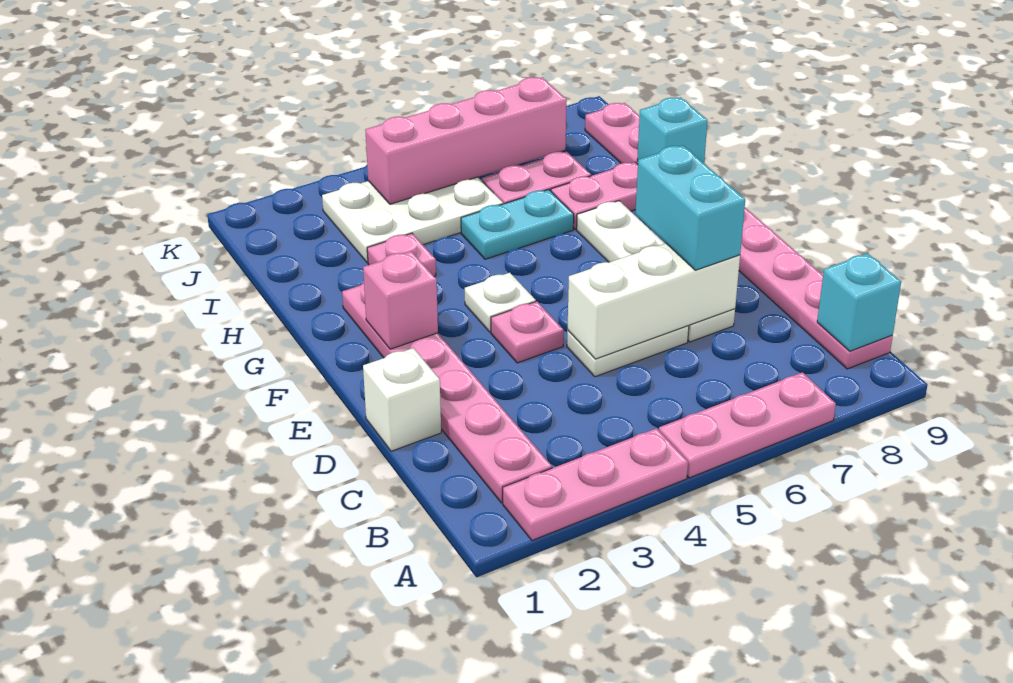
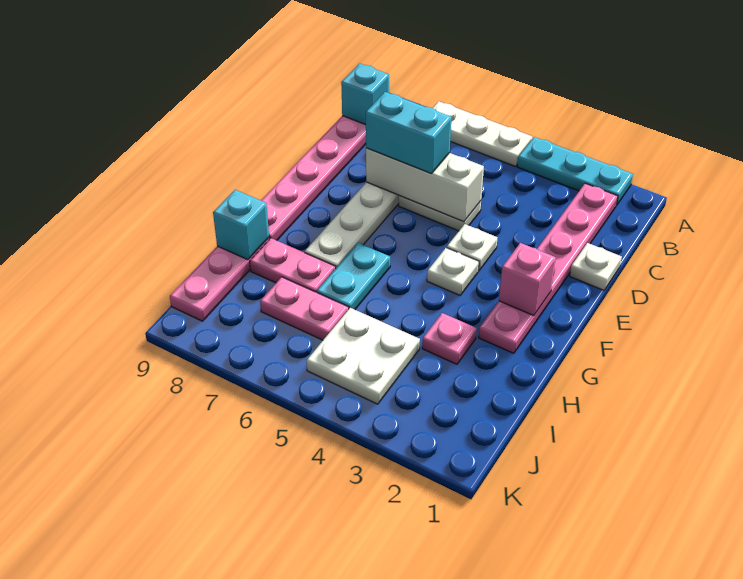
pink plate A2:A4 level 1 -> cyan plate A2:A4 level 1
pink plate A5:A7 level 1 -> white plate A5:A7 level 1
white brick D1 level 1 -> white plate D1 level 1
cyan brick D7:E7 level 3 -> cyan brick D6:D7 level 3
pink plate E4 level 1 -> white plate E4 level 1
cyan plate H5:H6 level 1 -> cyan plate G6:H6 level 1
white plate I3:J5 level 1 -> white plate I4:J5 level 1
pink brick J4:J7 level 2 -> none

